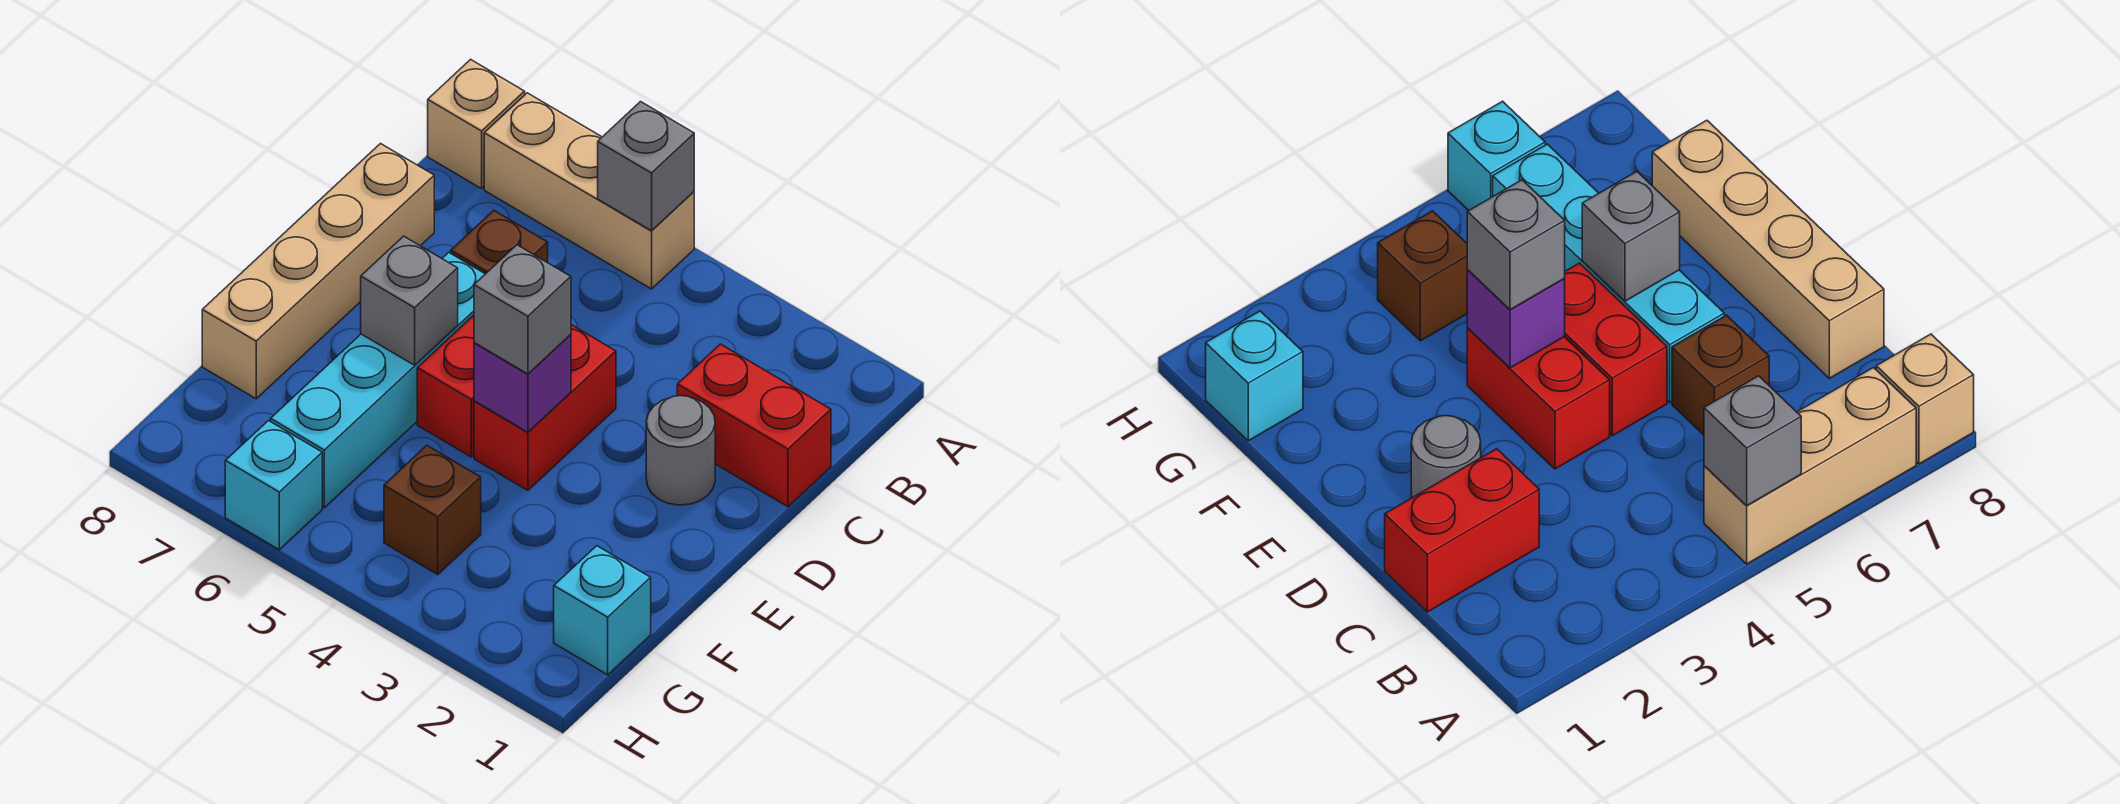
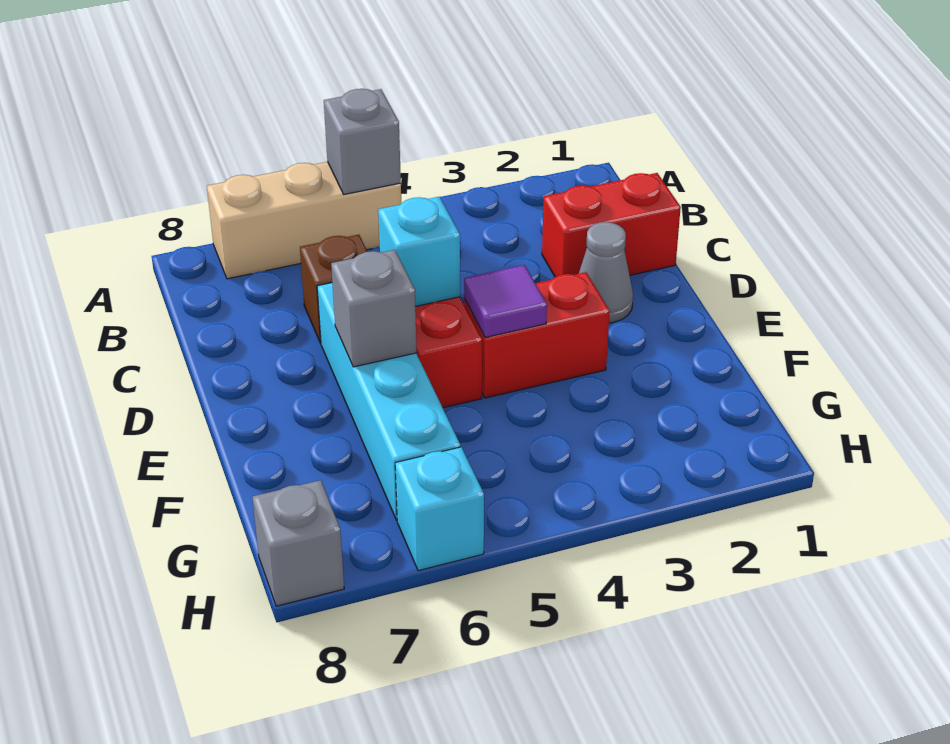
tan brick A8 level 1 -> none
tan brick C8:F8 level 1 -> none
grey round brick D2 level 1 -> grey cone D2 level 1
red brick D4:E4 level 1 -> red brick E3:E4 level 1
purple brick E4 level 2 -> purple tile E4 level 2
grey brick E4 level 3 -> grey brick H8 level 1
cyan brick G1 level 1 -> cyan brick D5 level 2
brown brick G4 level 1 -> none

